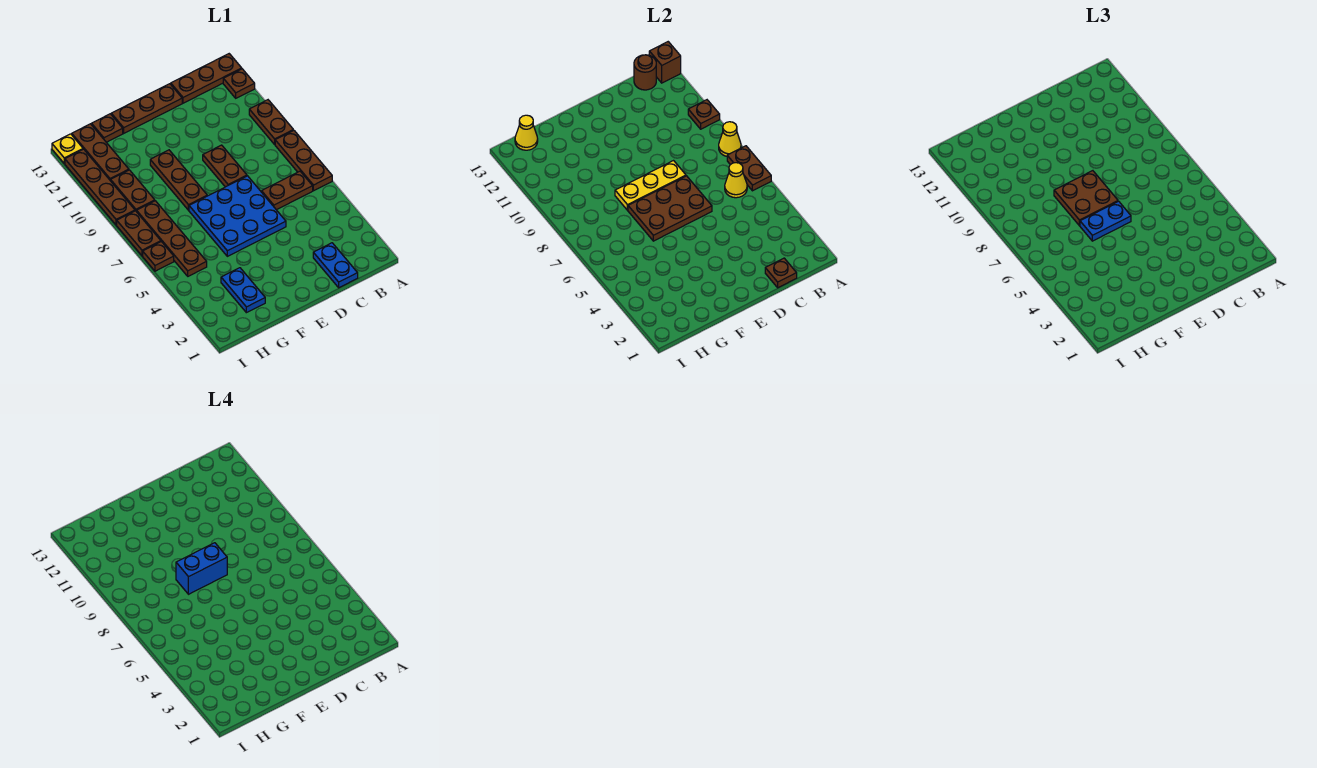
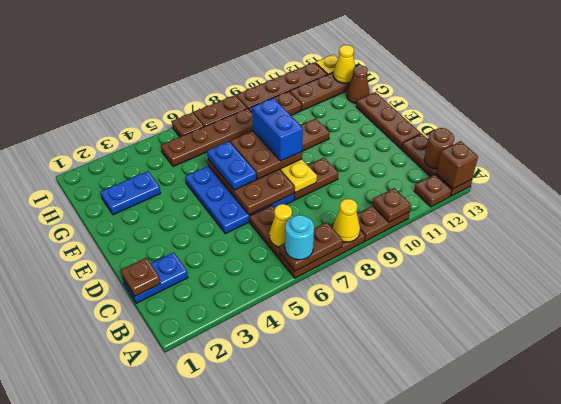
none -> cyan round brick A6 level 3
brown plate G13 level 1 -> brown cone G13 level 1

